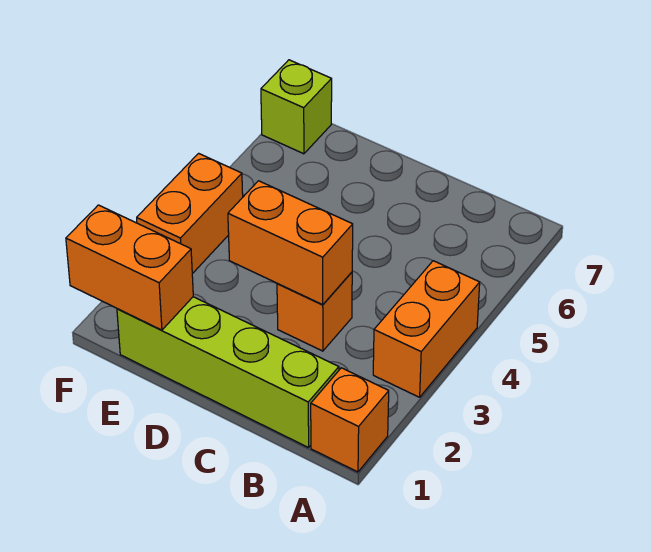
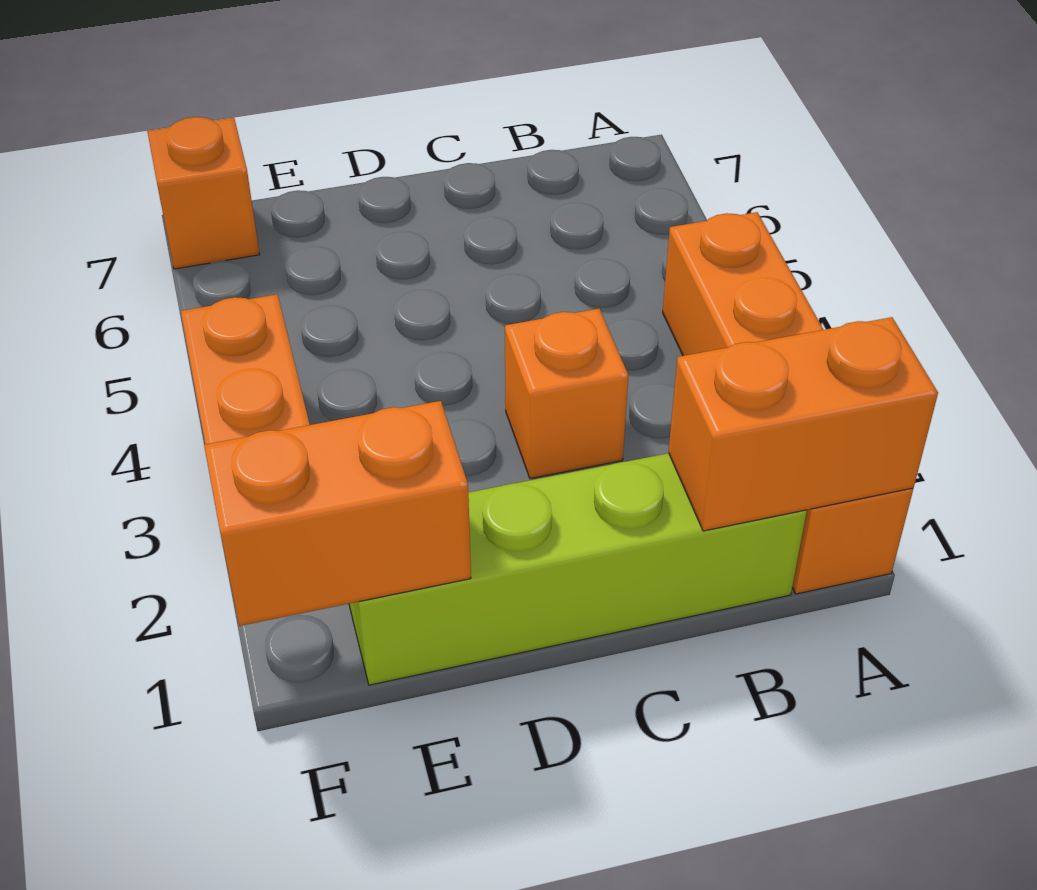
orange brick C3:D3 level 2 -> orange brick A1:B1 level 2
lime brick F7 level 1 -> orange brick F7 level 1

